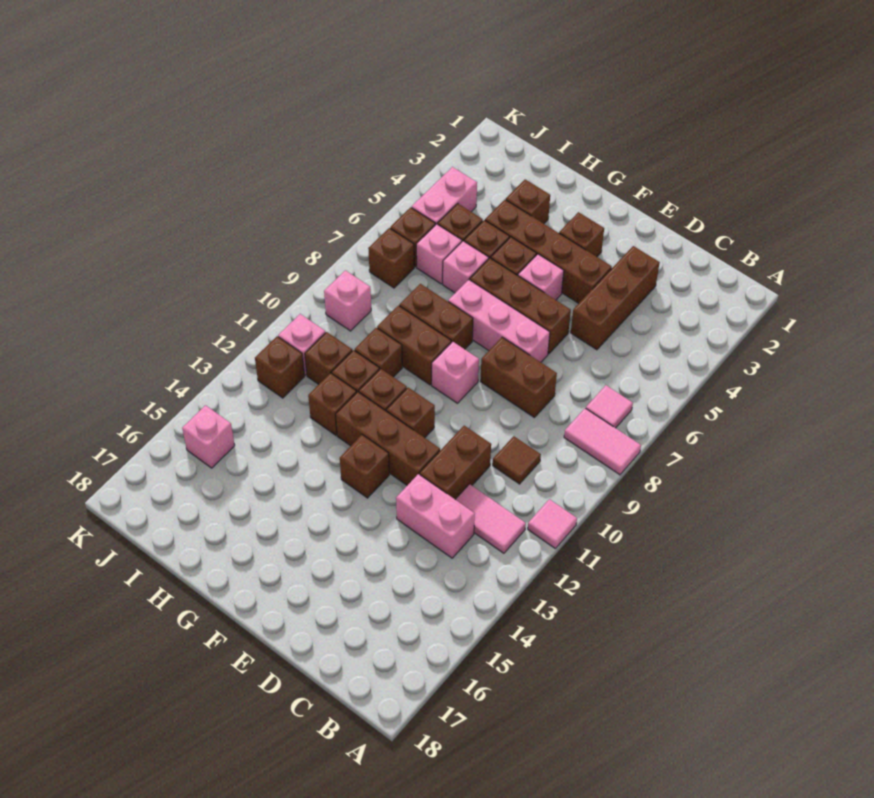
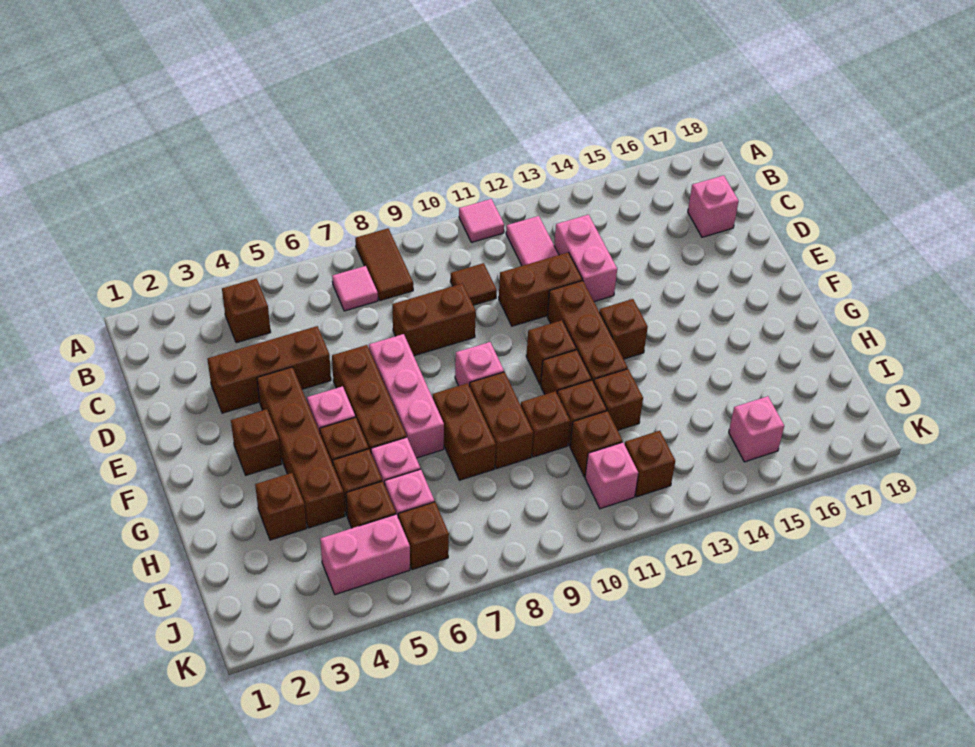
pink tile A8:B8 level 1 -> brown tile A8:B8 level 1
brown brick D8:E8 level 1 -> brown brick D8:D9 level 1
brown brick J7 level 1 -> brown brick B4 level 1
pink brick J9 level 1 -> pink brick C17 level 1

